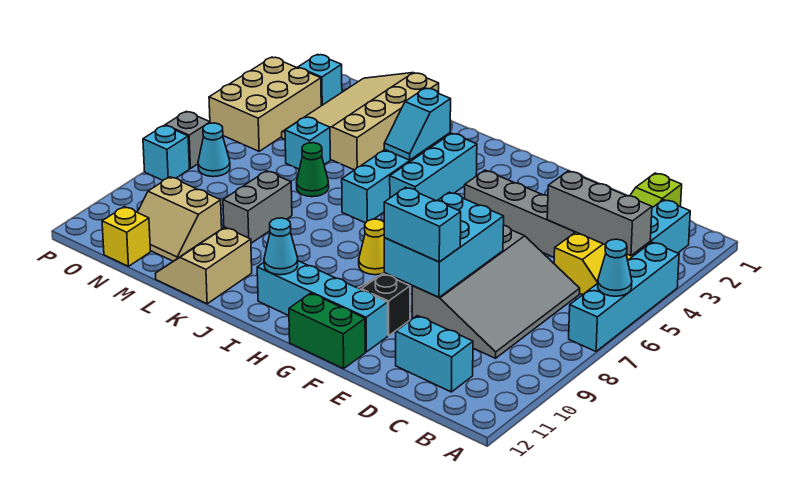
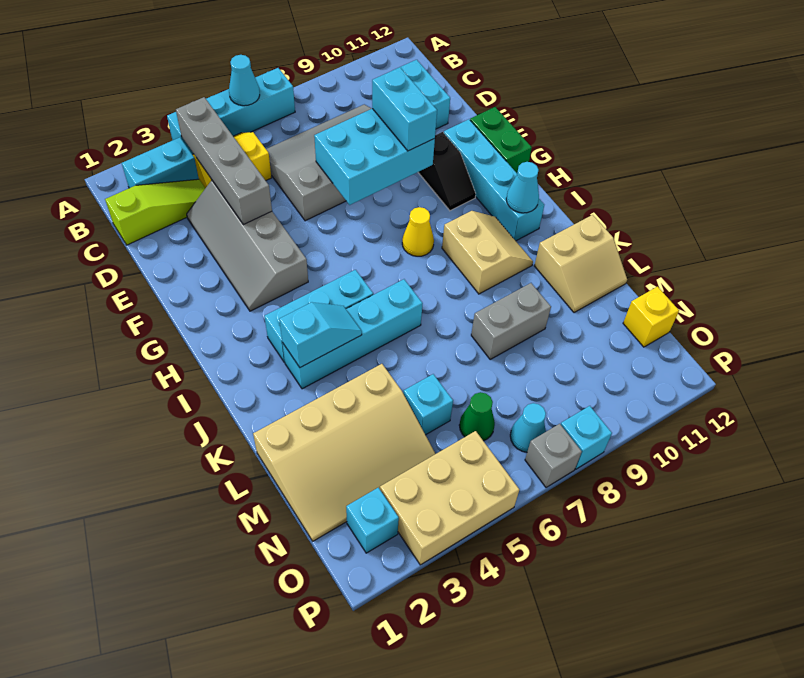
grey brick B4:D4 level 2 -> grey brick B4:E4 level 2
green cone L6 level 1 -> green cone N6 level 1
tan slope M10:N11 level 1 top 10 -> tan slope I9:J10 level 1 top 9

